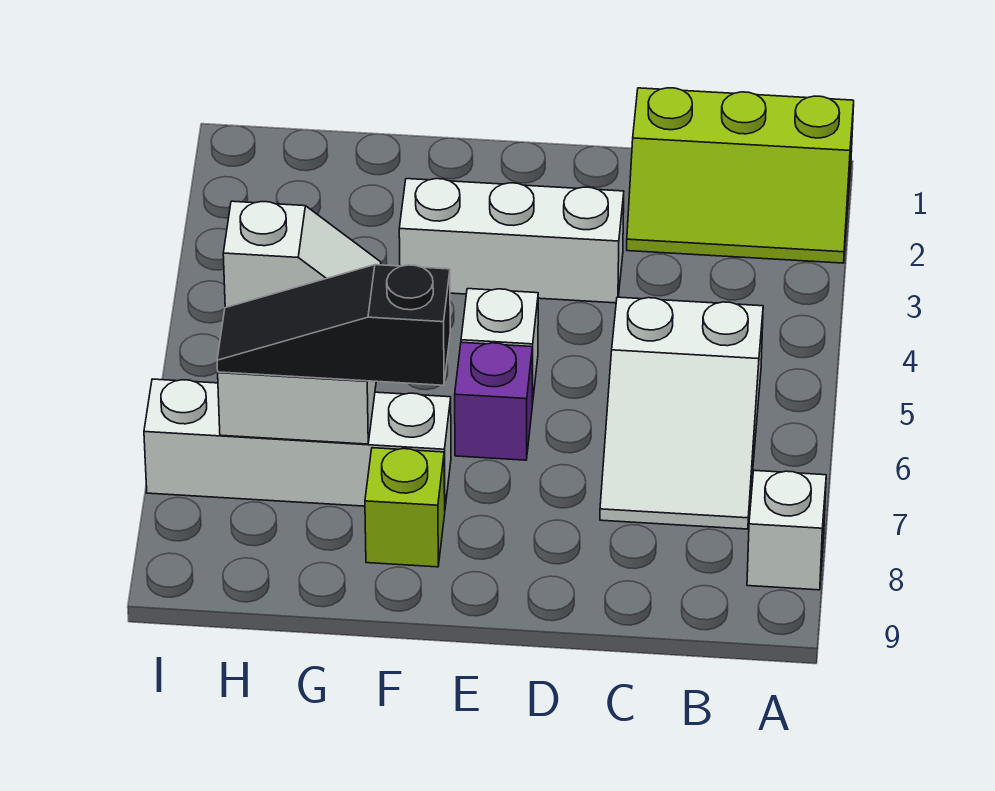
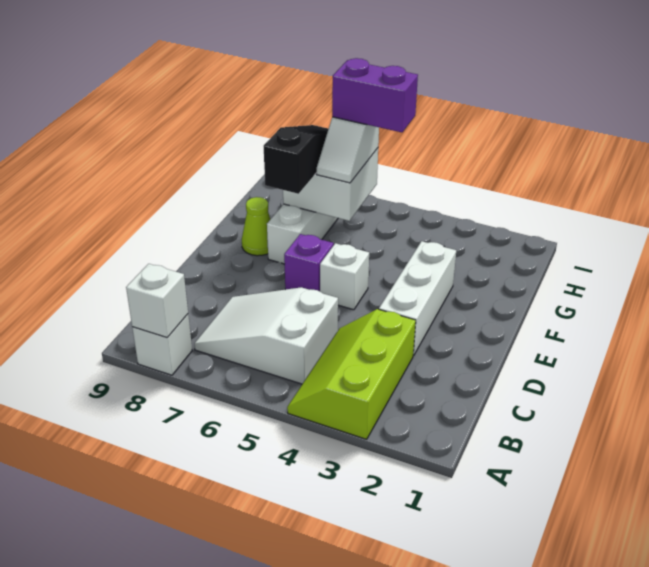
lime slope A1:C2 level 1 top 1 -> lime slope A3:C4 level 1 top 3
none -> white brick A8 level 2
lime brick F8 level 1 -> lime cone F8 level 1
none -> purple brick H5:H6 level 4

